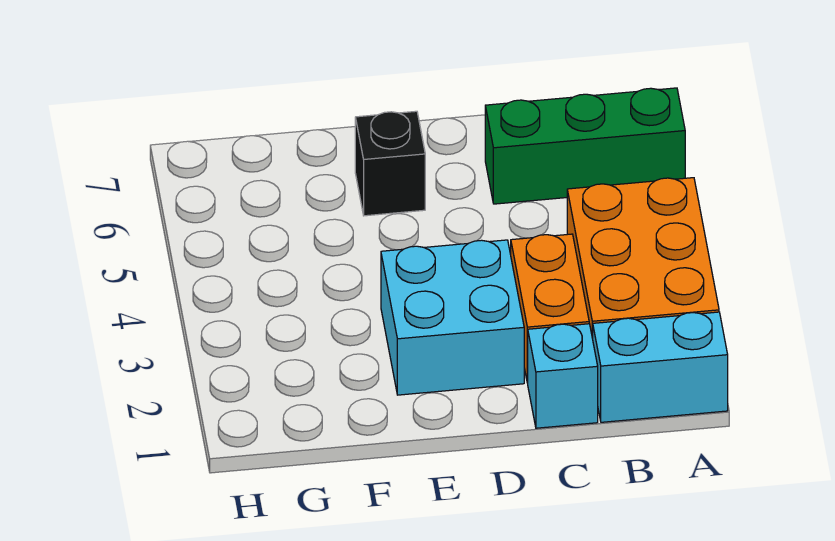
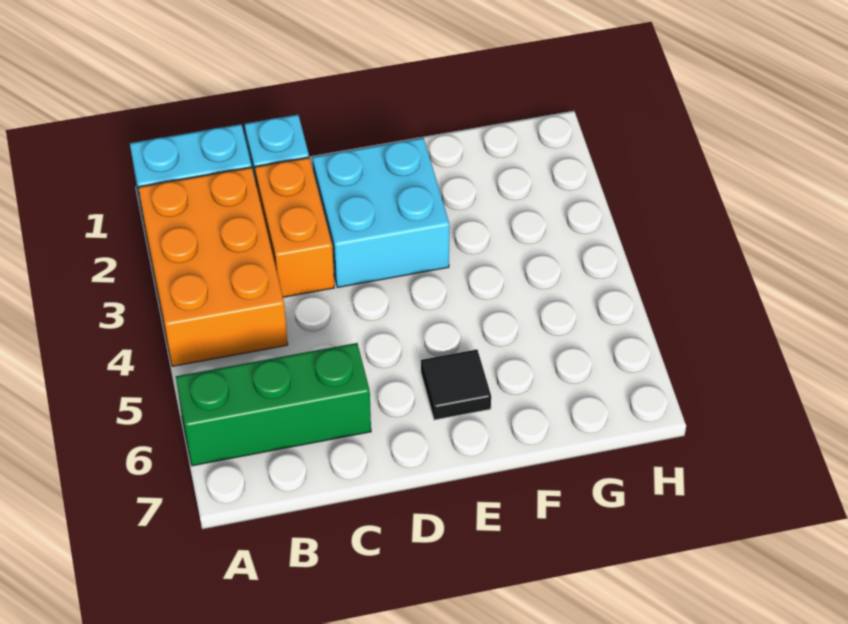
black brick E6 level 1 -> black tile E6 level 1

